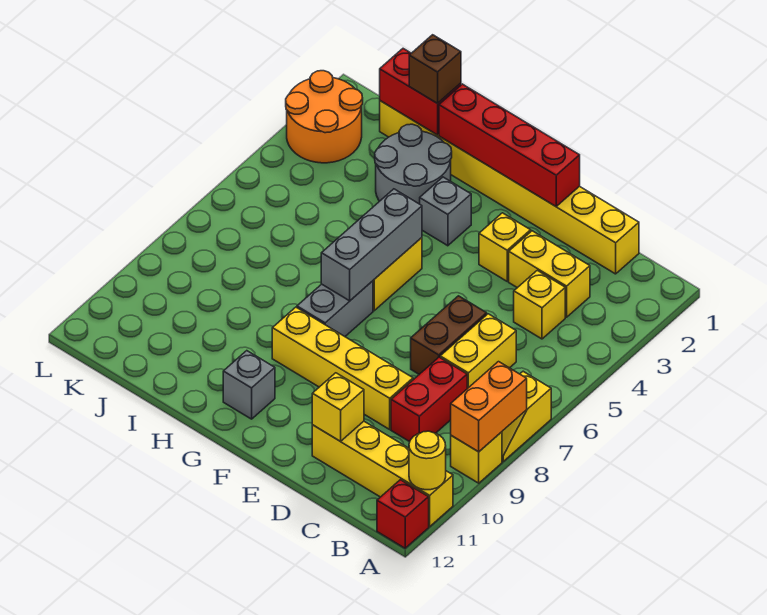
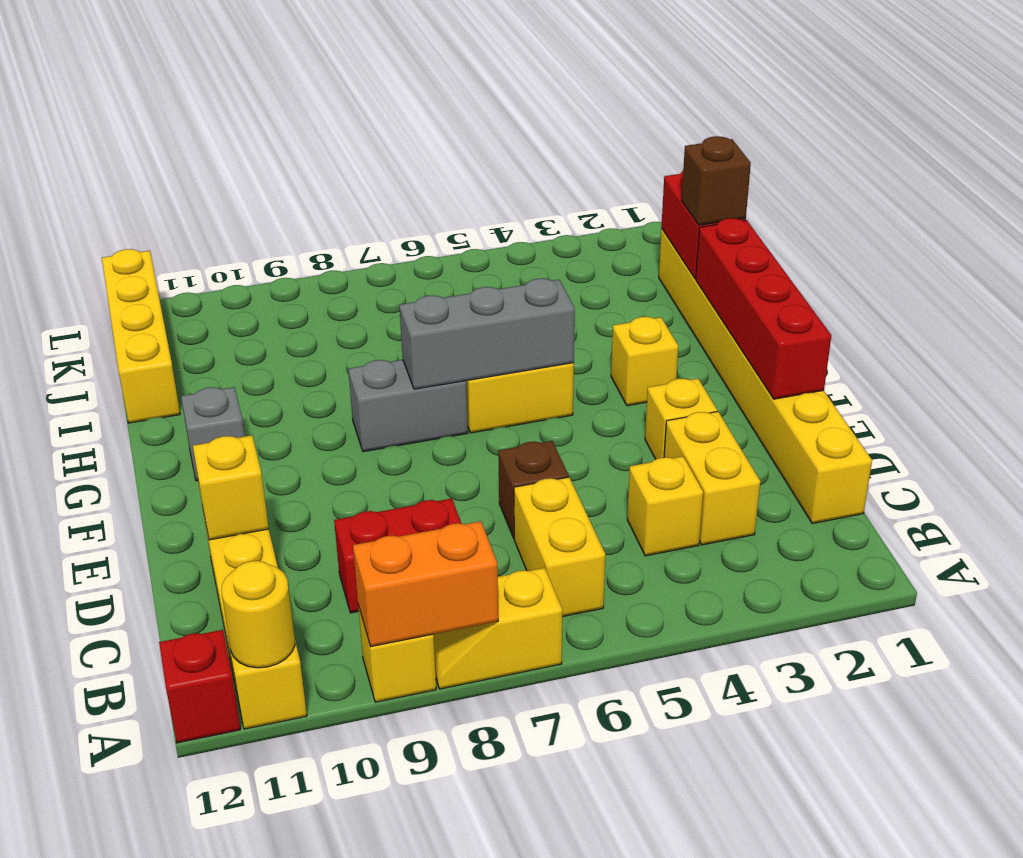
yellow brick C6:C7 level 1 -> yellow brick B6:C6 level 1
brown brick D6:D7 level 1 -> brown brick D6 level 1
yellow brick D9:G9 level 1 -> yellow brick I12:L12 level 1
grey brick G3 level 1 -> yellow brick G3 level 1
grey round brick H2:I3 level 1 -> none
orange round brick K2:L3 level 1 -> none

